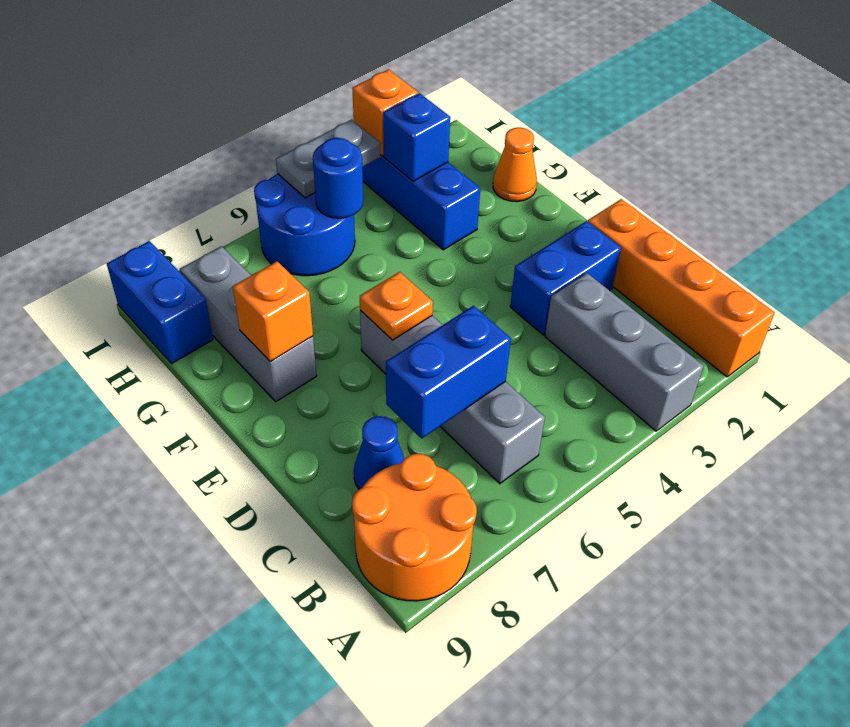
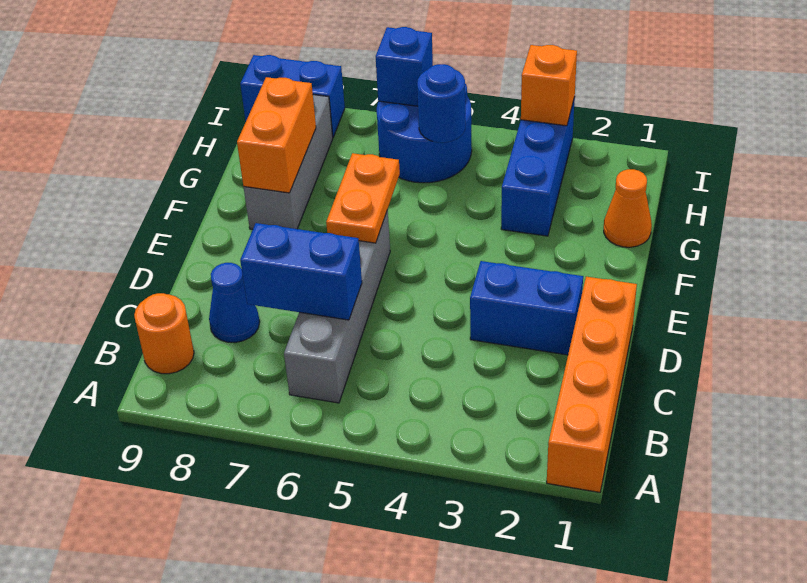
grey brick A3:C3 level 1 -> none
orange round brick A8:B9 level 1 -> orange round brick B9 level 1
orange plate E6 level 2 -> orange plate E6:F6 level 2
orange brick F8 level 2 -> orange brick F8:G8 level 2
blue brick H3 level 2 -> blue brick I6 level 2
blue brick H9:I9 level 1 -> blue brick I8:I9 level 1
grey plate I4:I5 level 2 -> none

